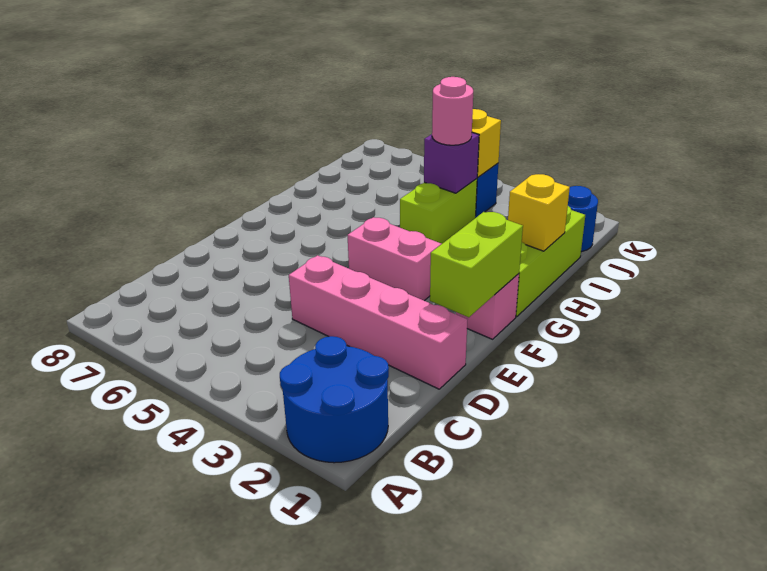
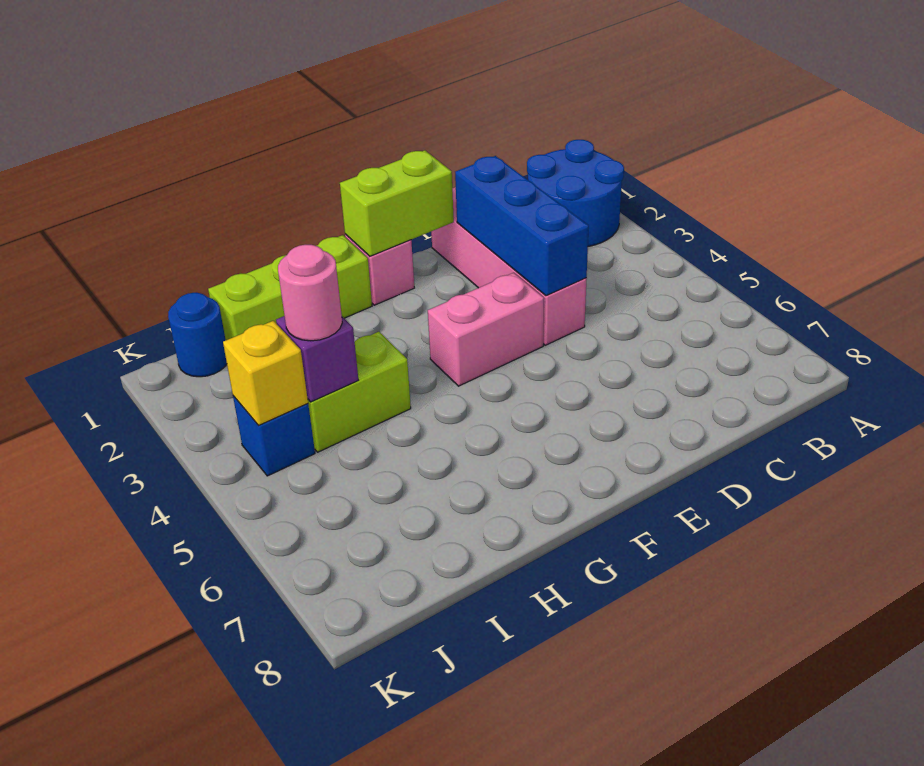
none -> blue brick D2:D4 level 2
pink brick F3:F4 level 1 -> pink brick E4:F4 level 1
yellow brick H1 level 2 -> none

